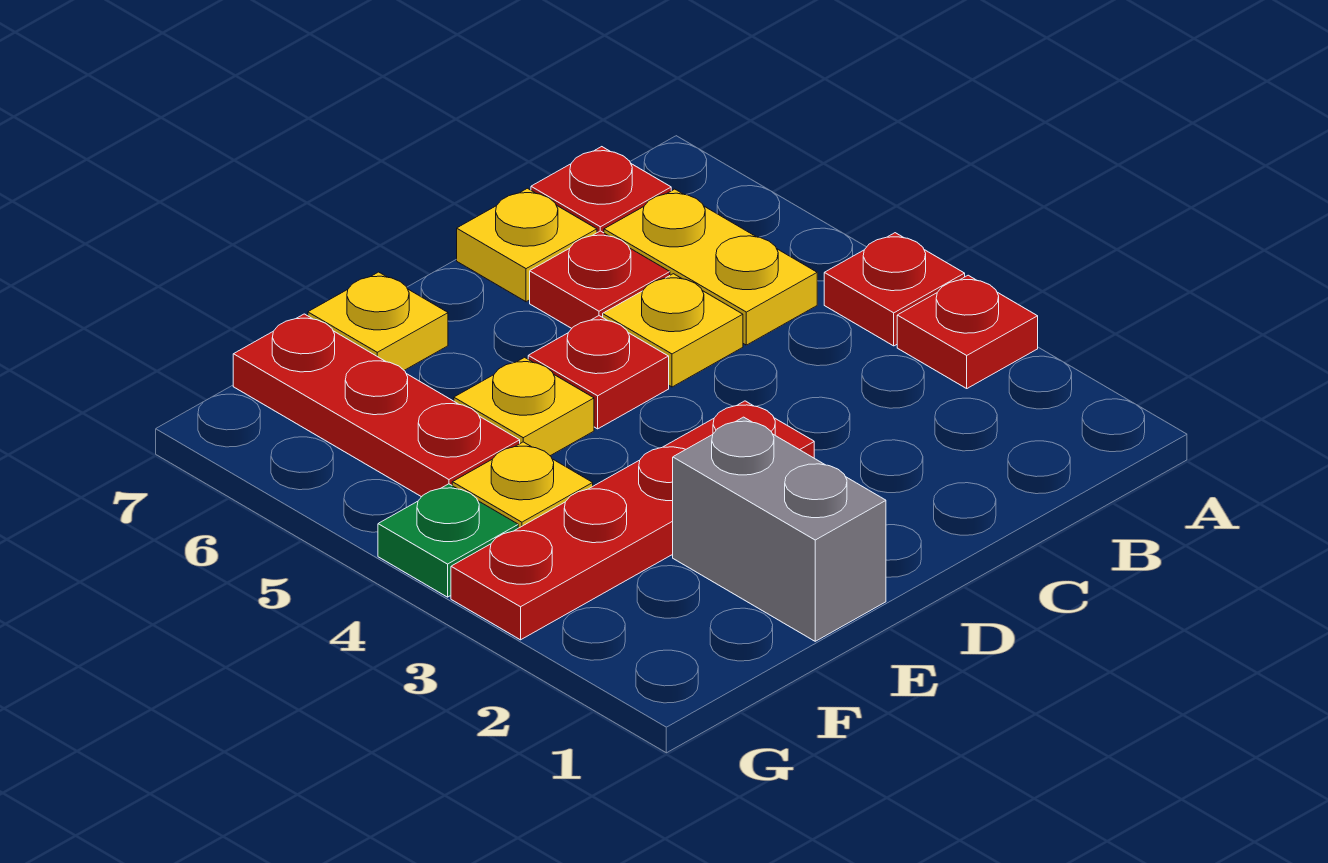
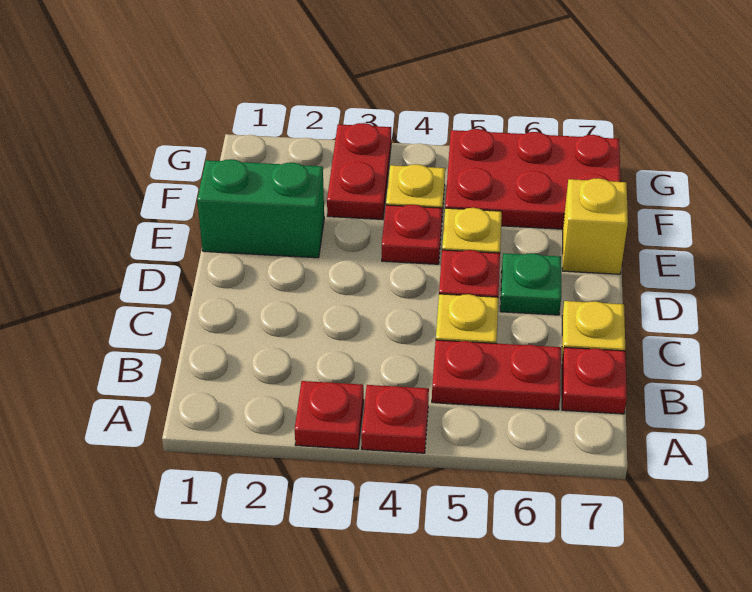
yellow plate B5:B6 level 1 -> red plate B5:B6 level 1
red plate C6 level 1 -> red plate E4 level 1
red plate D3:G3 level 1 -> red plate F3:G3 level 1
grey brick E1:E2 level 1 -> green brick E1:E2 level 1
yellow plate E7 level 1 -> yellow brick E7 level 1
red plate F5:F7 level 1 -> red plate F5:G7 level 1
green plate G4 level 1 -> green plate D6 level 1

